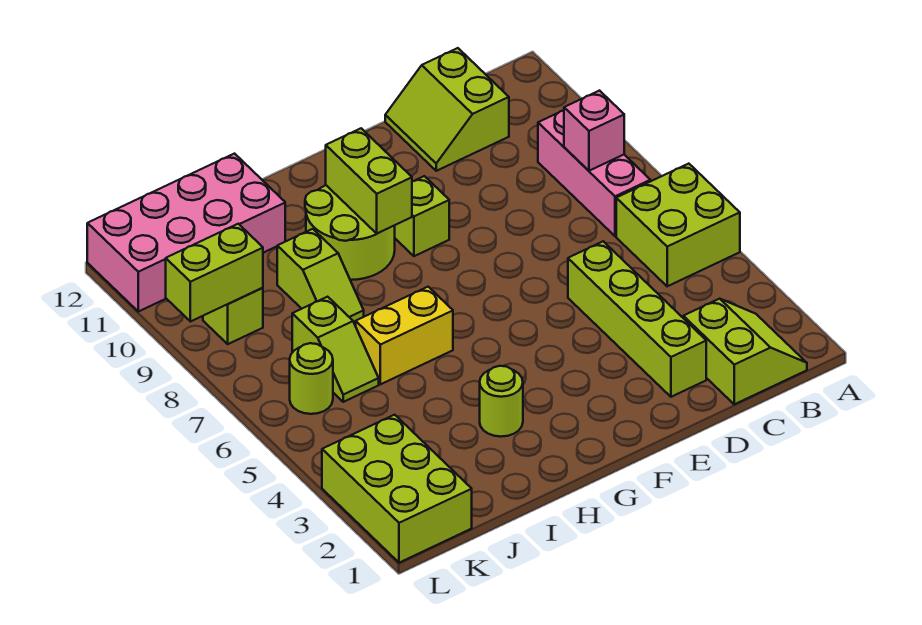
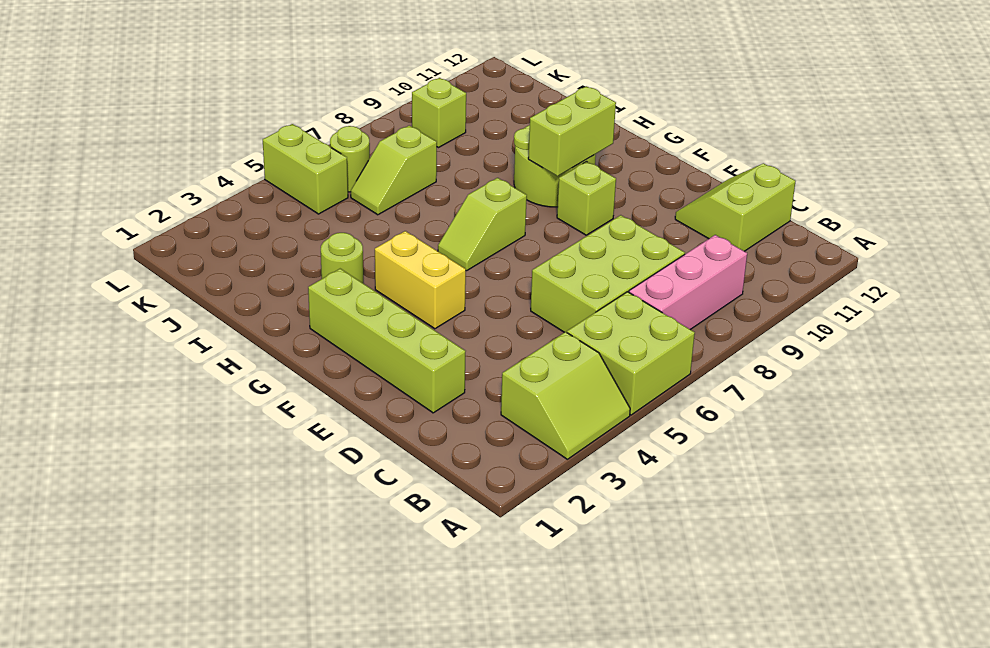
lime slope B1:C2 level 1 top C -> lime slope A3:B4 level 1 top B
pink brick B8 level 2 -> none
lime brick D2:D5 level 1 -> lime brick D2:G2 level 1
yellow brick H6:I6 level 1 -> yellow brick F4:G4 level 1
lime slope I8:I9 level 1 top 9 -> lime slope G6:G7 level 1 top 7
pink brick I11:L12 level 1 -> none
lime brick K1:L3 level 1 -> lime brick C6:D8 level 1
lime brick K9:L9 level 2 -> lime brick K5:L5 level 1

